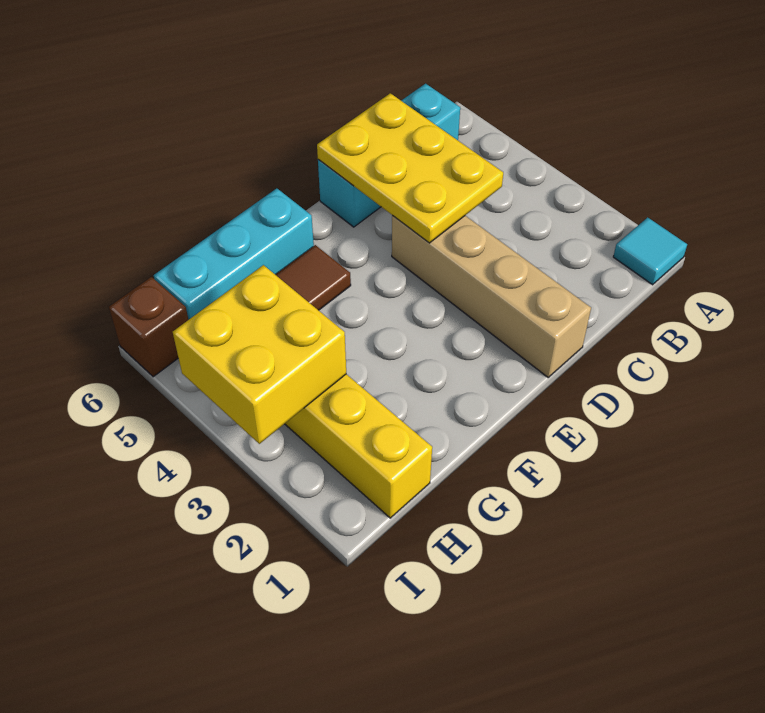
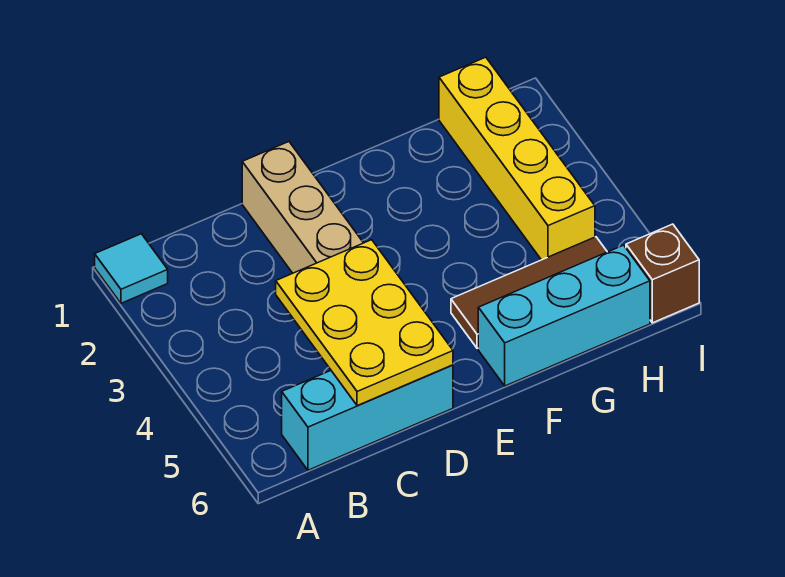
yellow brick H3:I4 level 2 -> none

